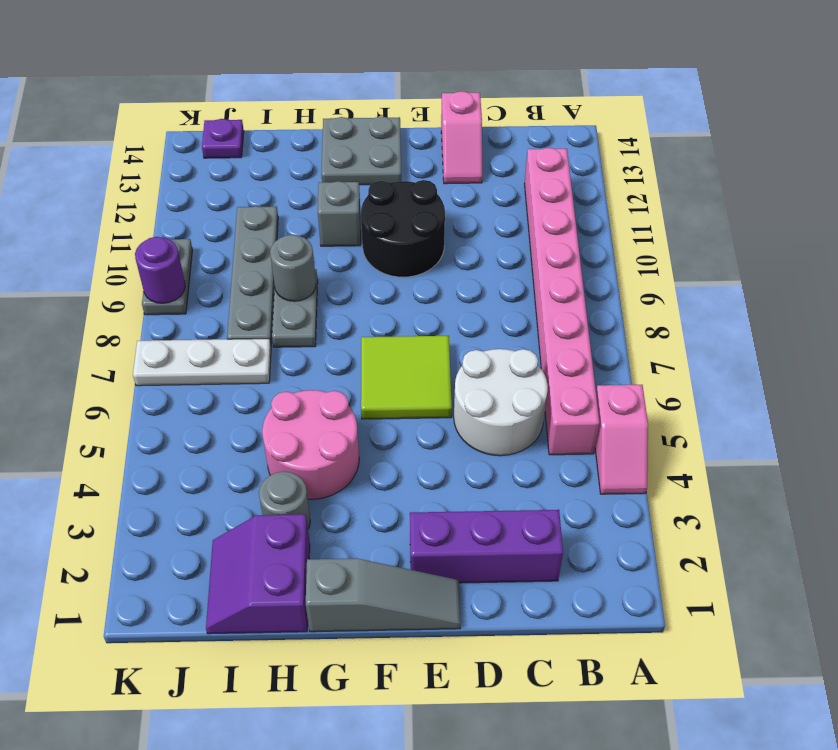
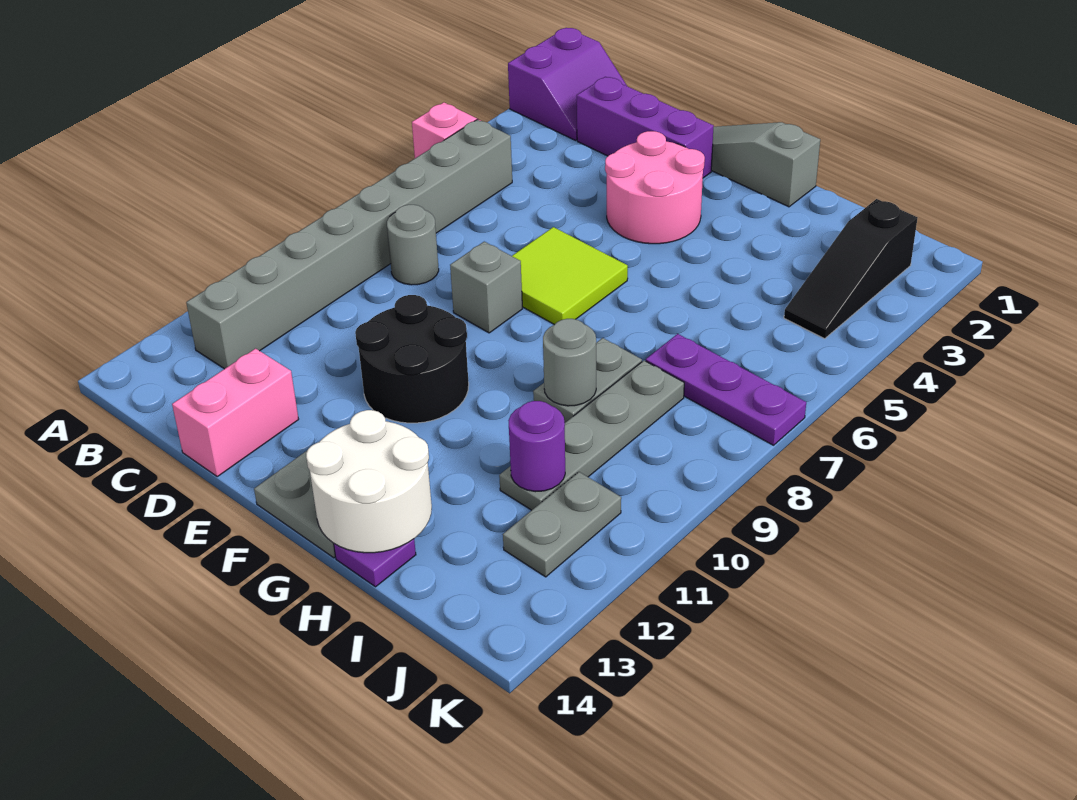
pink brick B5:B12 level 1 -> grey brick B5:B12 level 1
white round brick C5:D6 level 1 -> white round brick G13:H14 level 2
pink slope D13:D14 level 1 top 14 -> pink brick D13:D14 level 1
pink round brick G4:H5 level 1 -> pink round brick E3:F4 level 1
grey brick G11 level 1 -> grey brick E8 level 1
purple slope H1:I2 level 1 top H -> purple slope A1:B2 level 1 top A
grey round brick H3 level 1 -> grey round brick C8 level 1
white plate I7:K7 level 1 -> purple plate I7:K7 level 1
none -> black slope J2:J4 level 1 top 2
purple plate J14 level 1 -> purple plate H14 level 1
grey plate K9:K10 level 1 -> grey plate J11:J12 level 1
purple round brick K9 level 2 -> purple round brick I11 level 2

